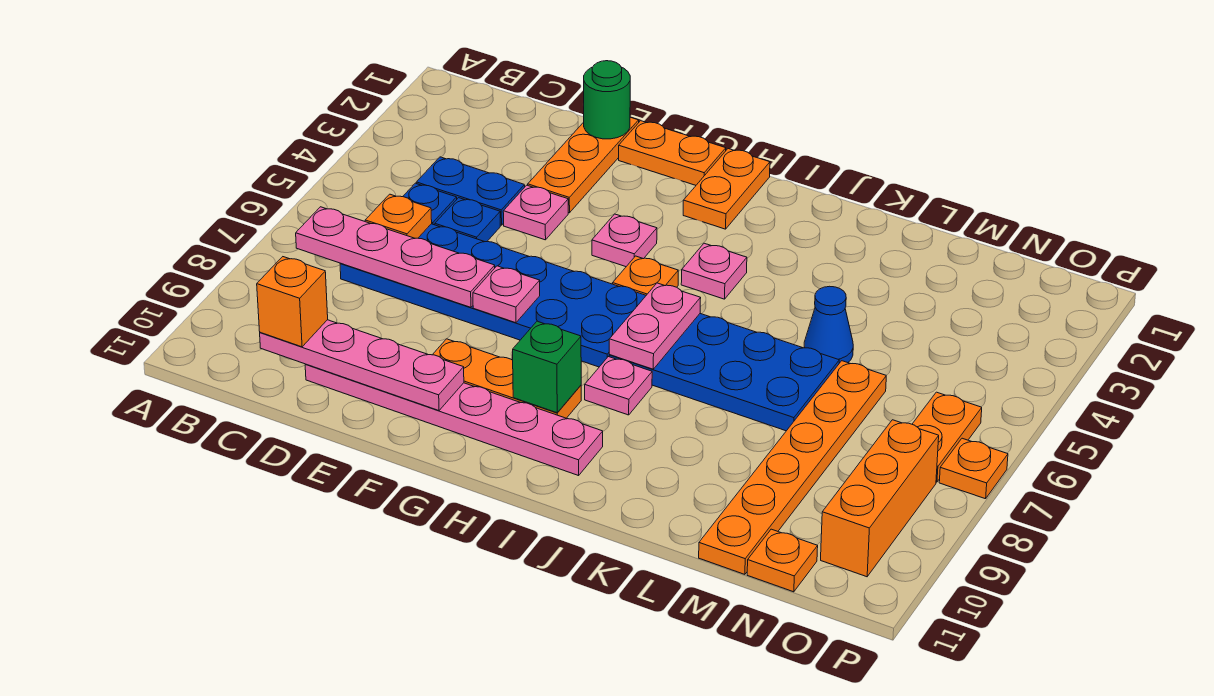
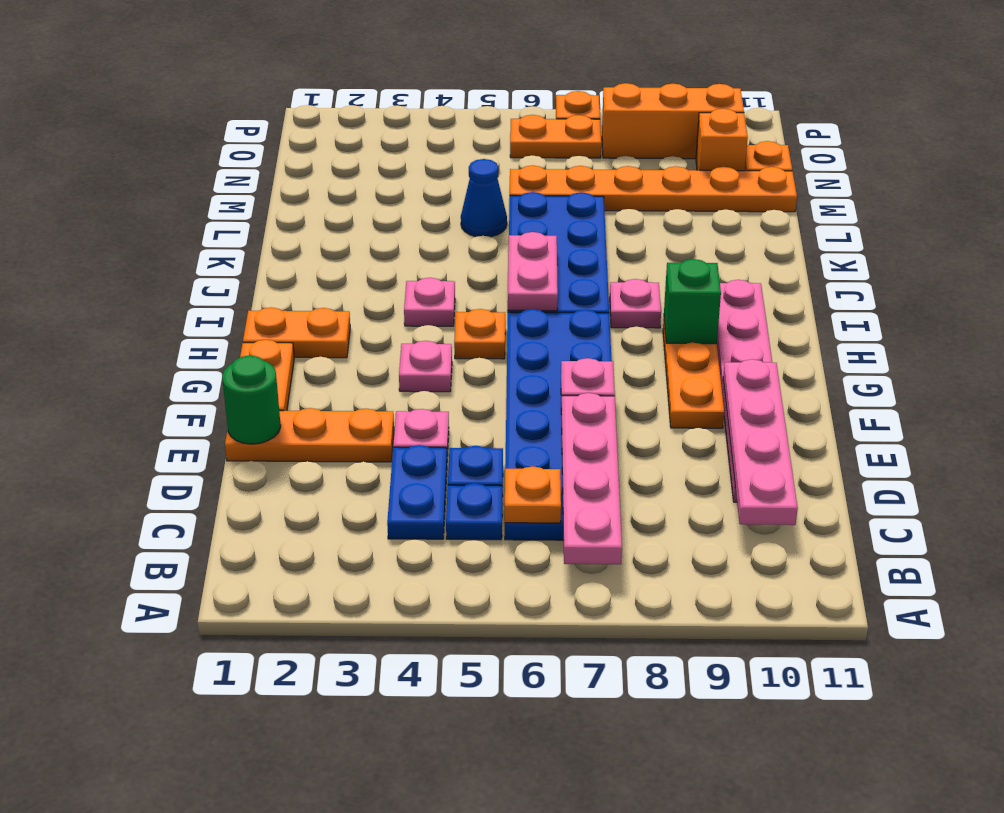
orange brick C10 level 3 -> orange brick N10 level 1
pink plate I6:I7 level 2 -> pink plate I6:J6 level 2

